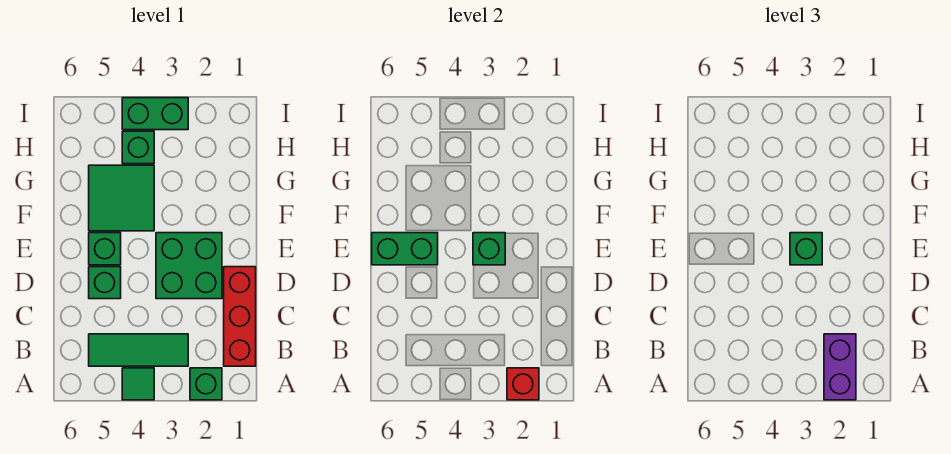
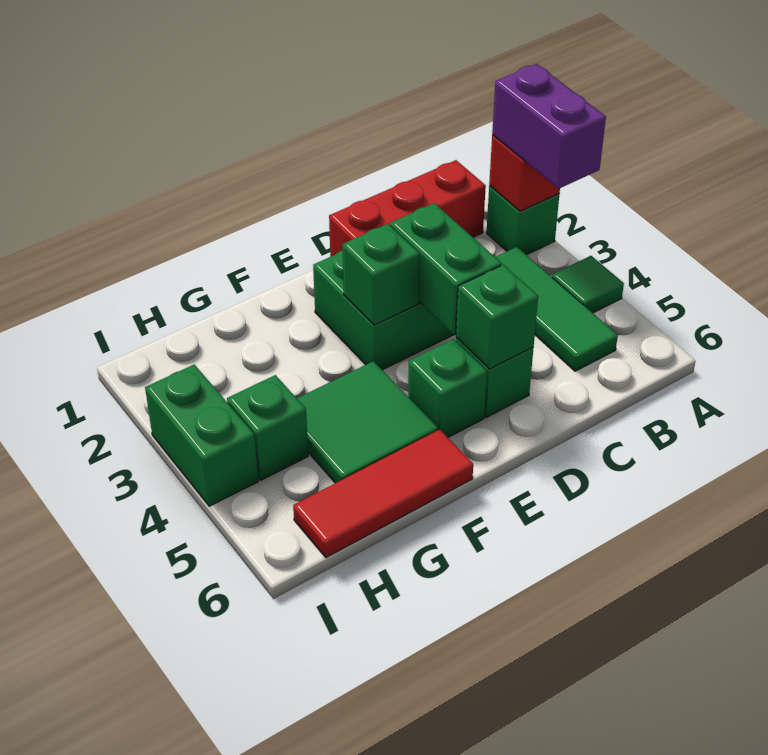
purple brick A2:B2 level 3 -> purple brick A2:A3 level 3
green brick E3 level 3 -> green brick D5 level 2
green brick E5:E6 level 2 -> green brick D3:D4 level 2
none -> red tile F6:H6 level 1

